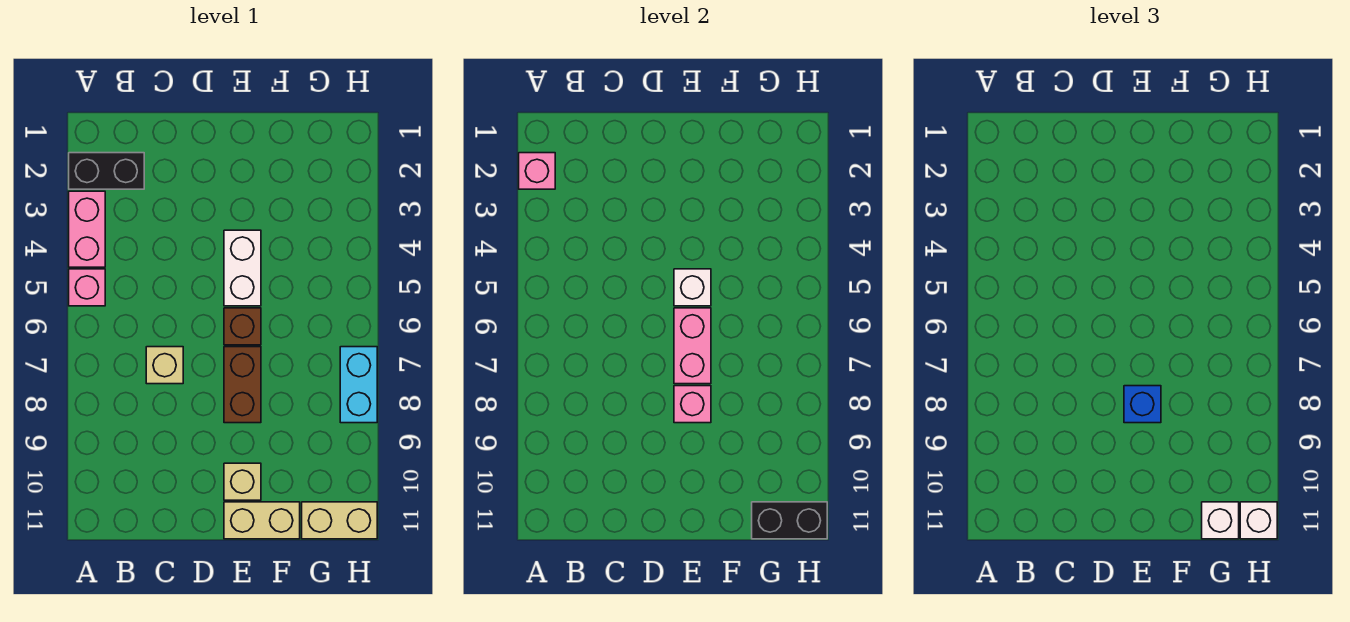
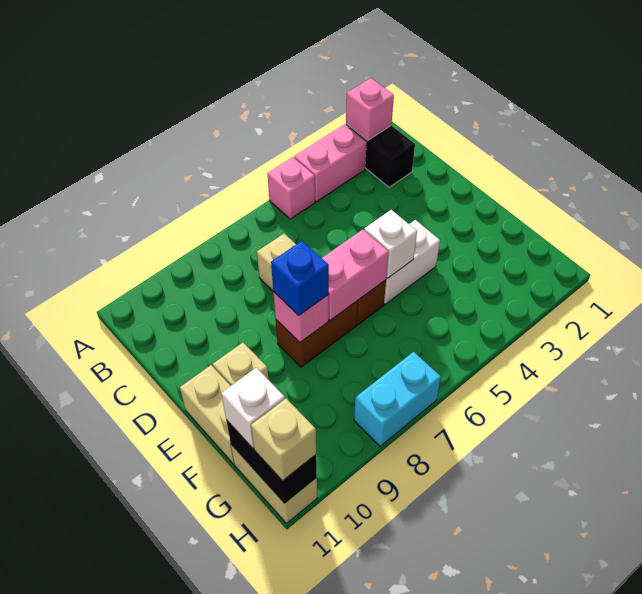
white brick H11 level 3 -> tan brick H11 level 3

